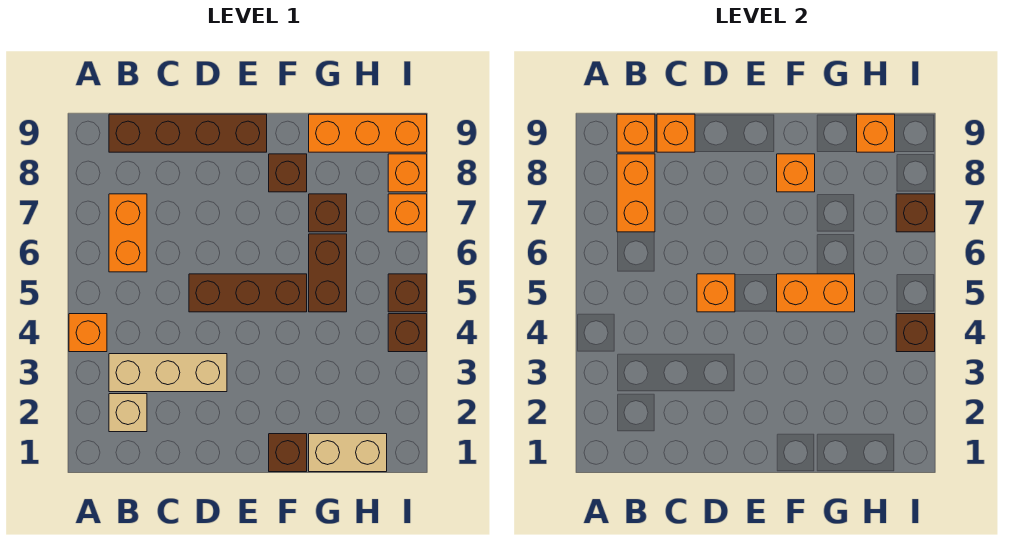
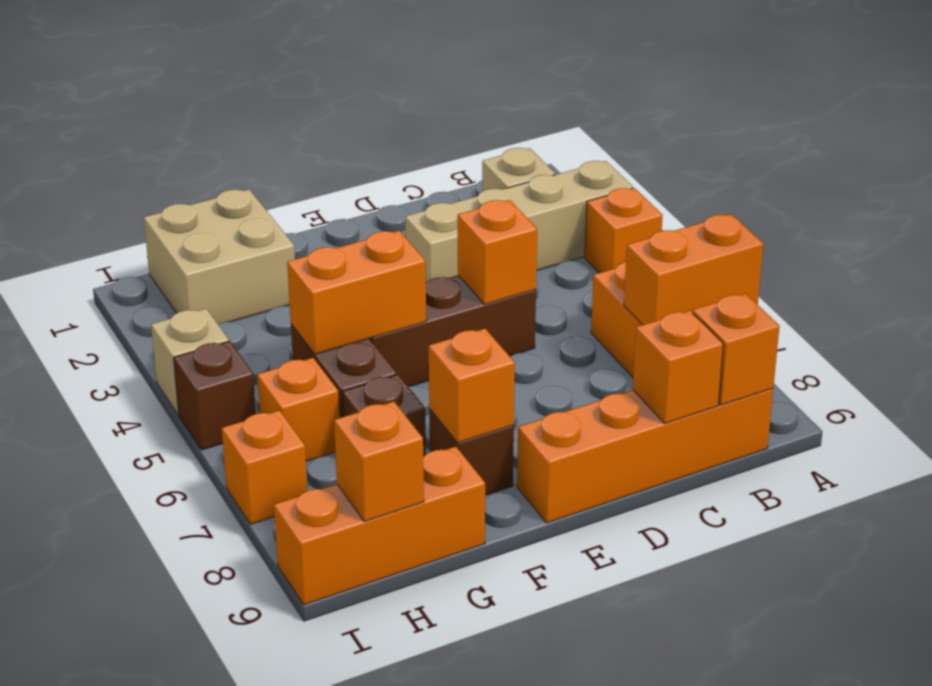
tan brick B3:D3 level 1 -> tan brick A3:D3 level 1
orange brick B7:B8 level 2 -> orange brick A7:B7 level 2
brown brick B9:E9 level 1 -> orange brick B9:E9 level 1
brown brick F1 level 1 -> none
tan brick G1:H1 level 1 -> tan brick G1:H2 level 1
brown brick I4 level 1 -> tan brick I4 level 1
brown brick I4 level 2 -> none
brown brick I7 level 2 -> none
orange brick I8 level 1 -> orange brick H6 level 1

